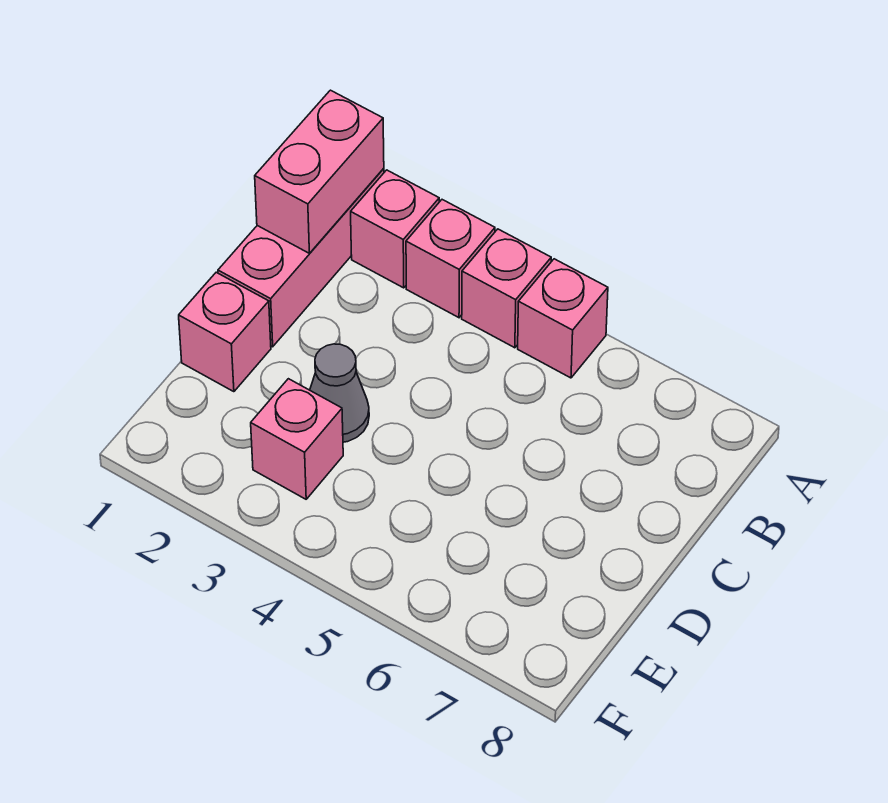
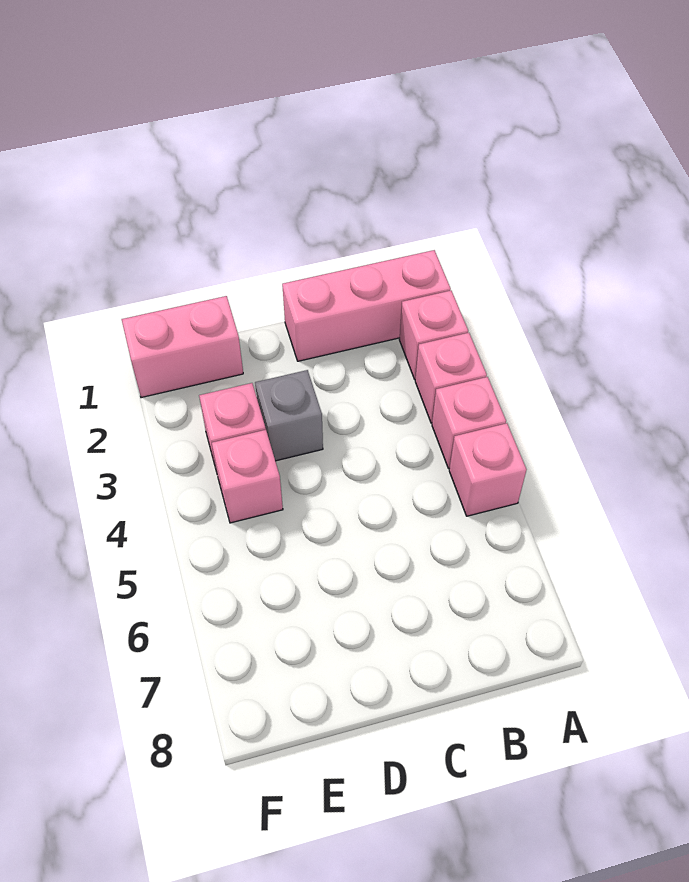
pink brick A1:B1 level 2 -> pink brick E1:F1 level 1
pink brick D1 level 1 -> pink brick E4 level 1
grey cone D3 level 1 -> grey brick D3 level 1

